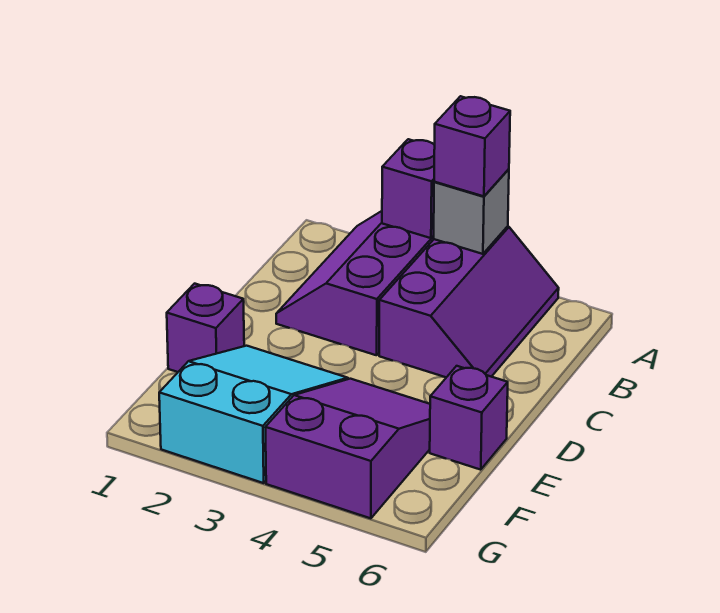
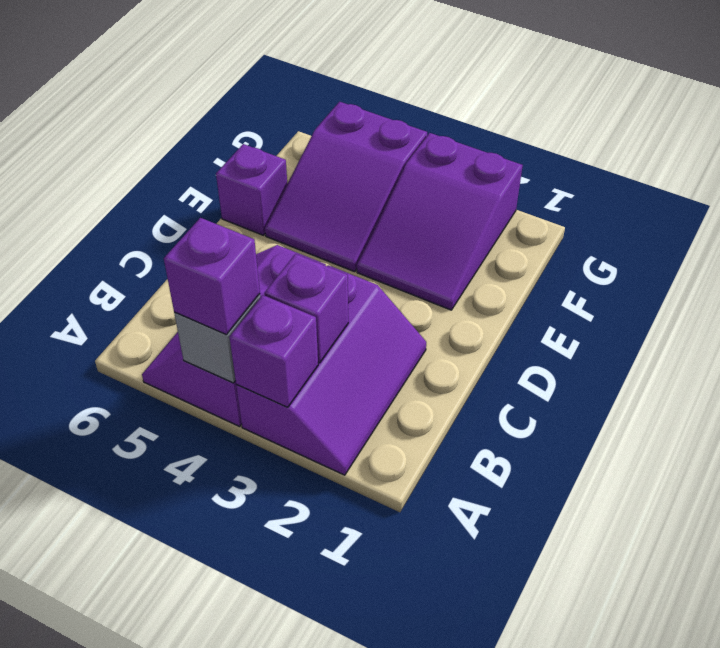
purple brick E1 level 1 -> purple brick B3 level 2
cyan slope E2:G3 level 1 top G -> purple slope E2:G3 level 1 top G

